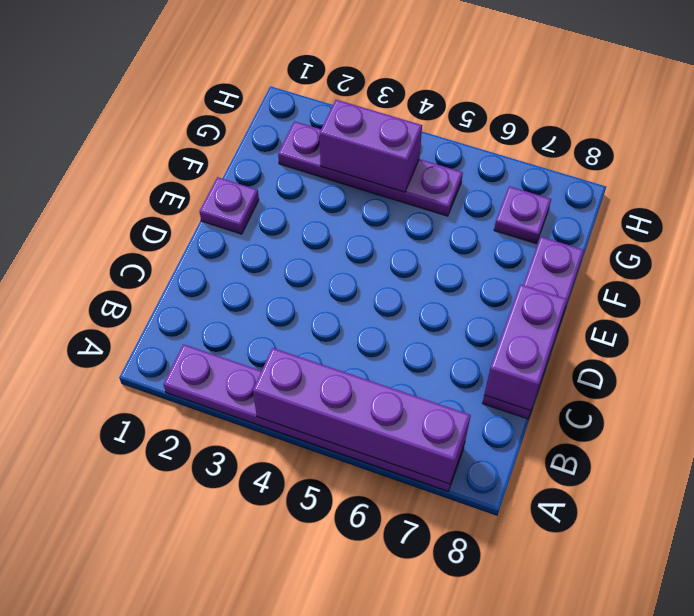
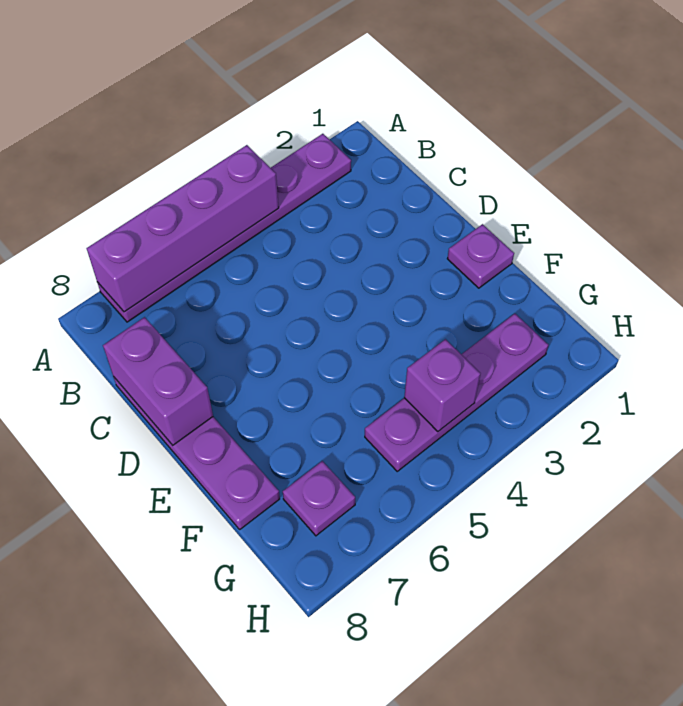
purple brick G3:G4 level 2 -> purple brick G4 level 2

